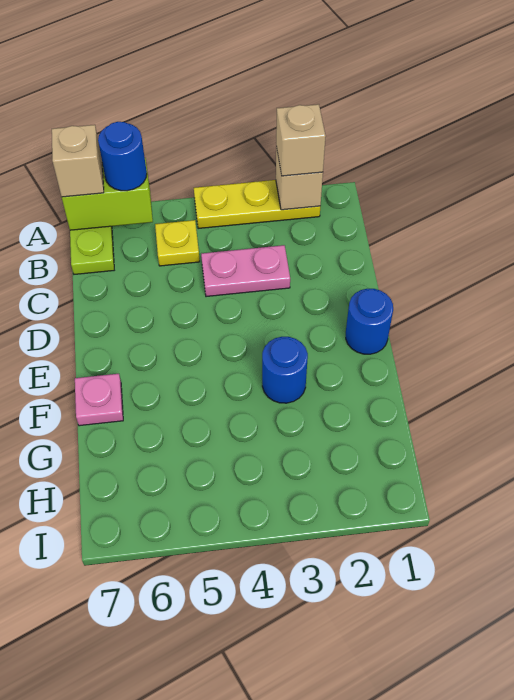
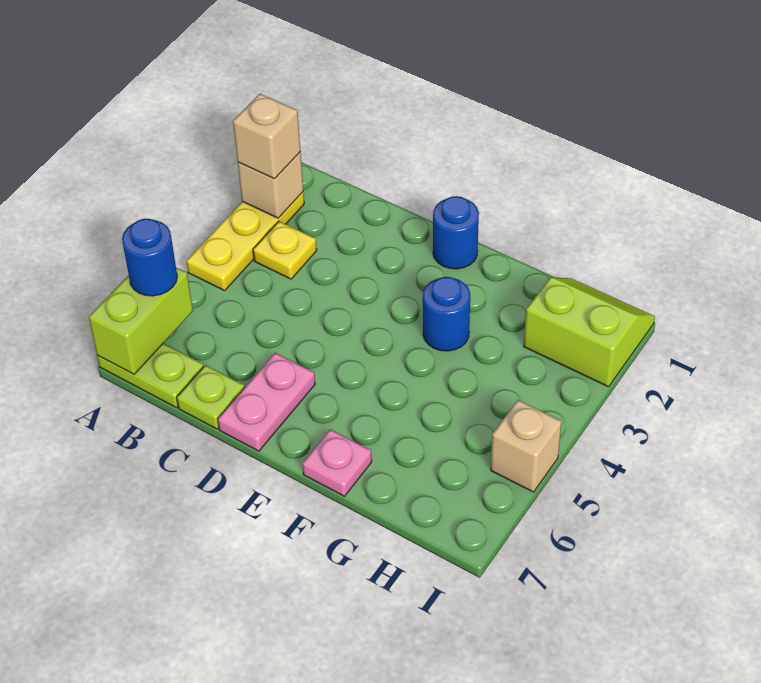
tan brick A7 level 3 -> tan brick I5 level 1
yellow plate B5 level 1 -> yellow plate B3 level 1
pink plate C3:C4 level 1 -> pink plate D6:D7 level 1
none -> lime plate C7 level 1
none -> lime slope H1:I2 level 1 top 2

